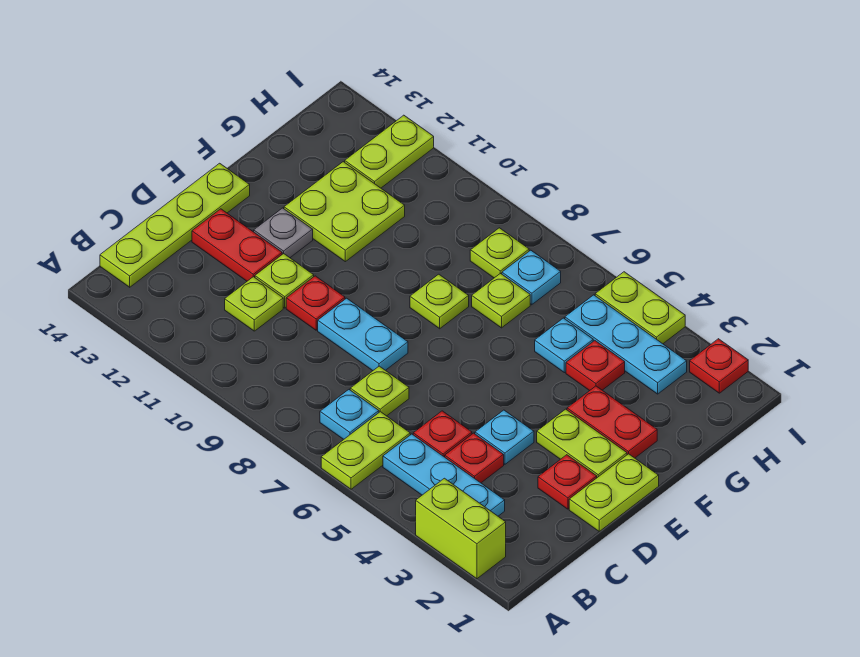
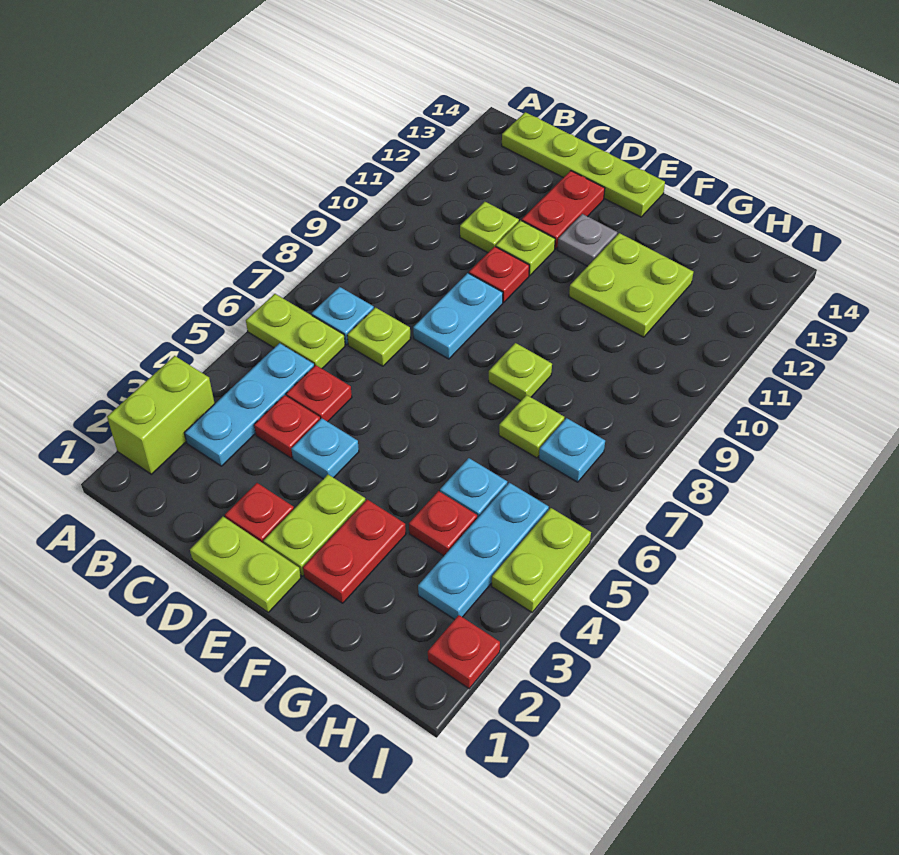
lime plate H8 level 1 -> none
lime plate H12:I12 level 1 -> none

